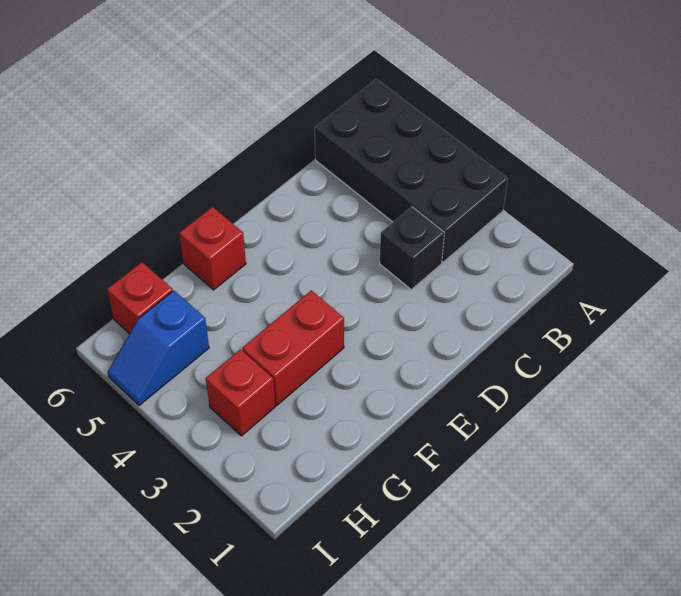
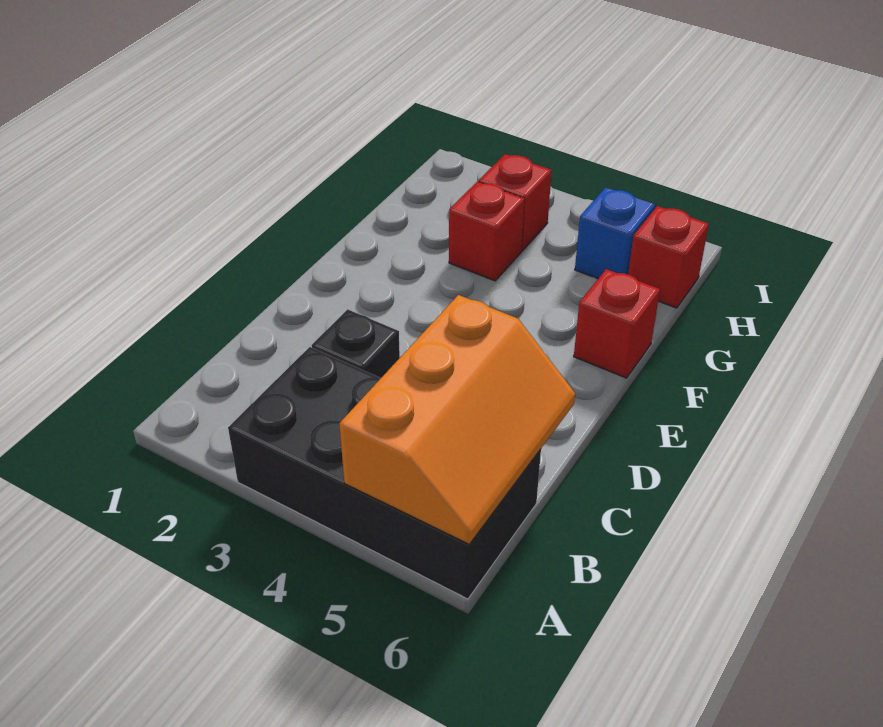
none -> orange slope A5:C6 level 2 top 5
red brick F3:G3 level 1 -> red brick G3 level 1

